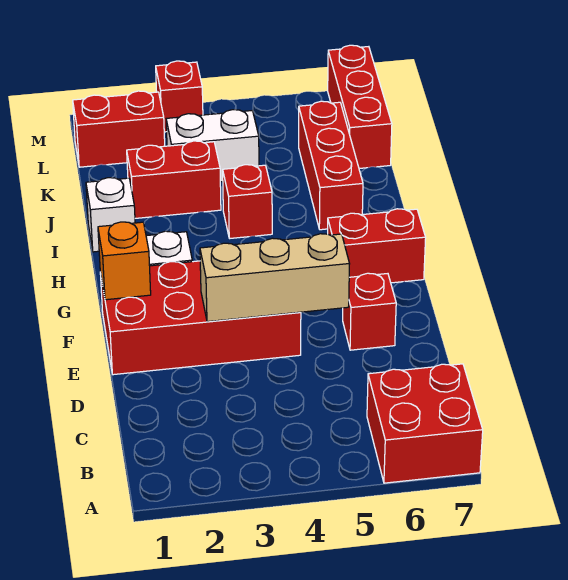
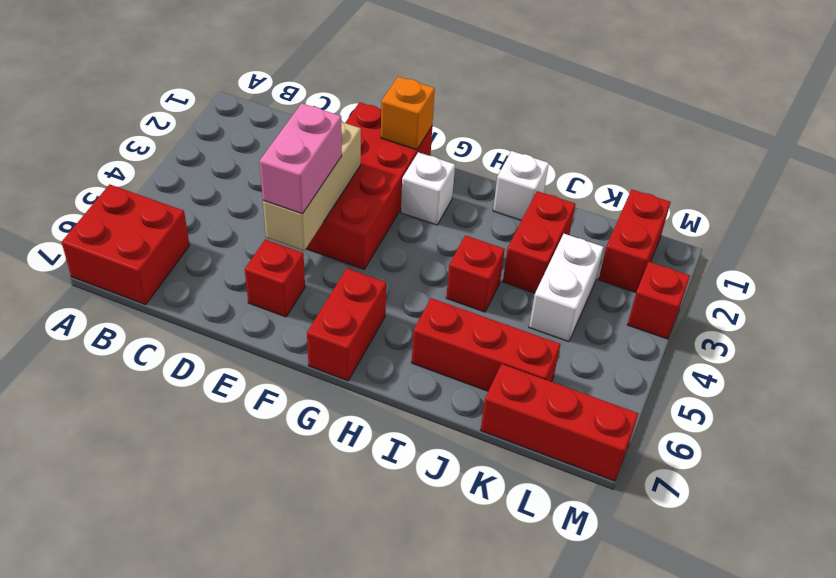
none -> pink brick E4:E5 level 3

